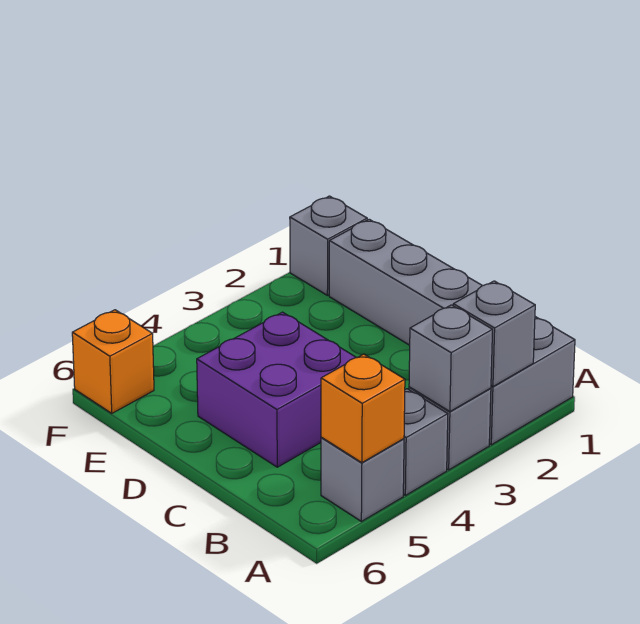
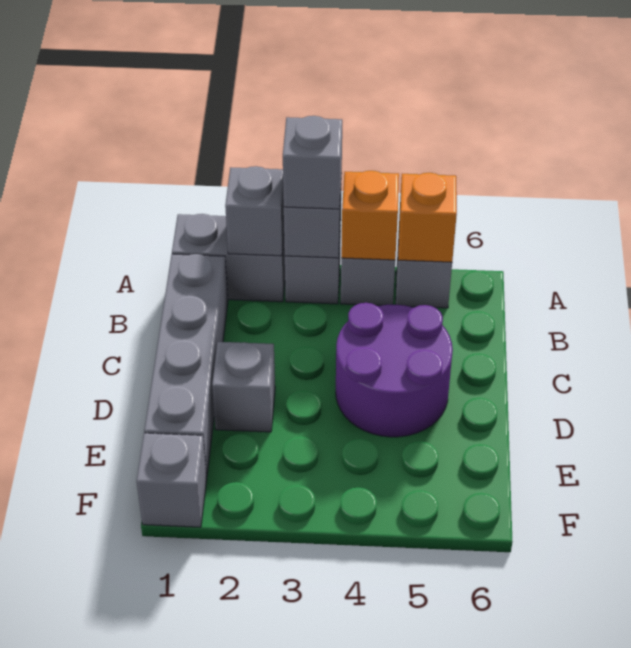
none -> grey brick A3 level 3
purple brick C4:D5 level 1 -> purple round brick C4:D5 level 1
none -> grey brick D2 level 1
orange brick F6 level 1 -> orange brick A4 level 2

